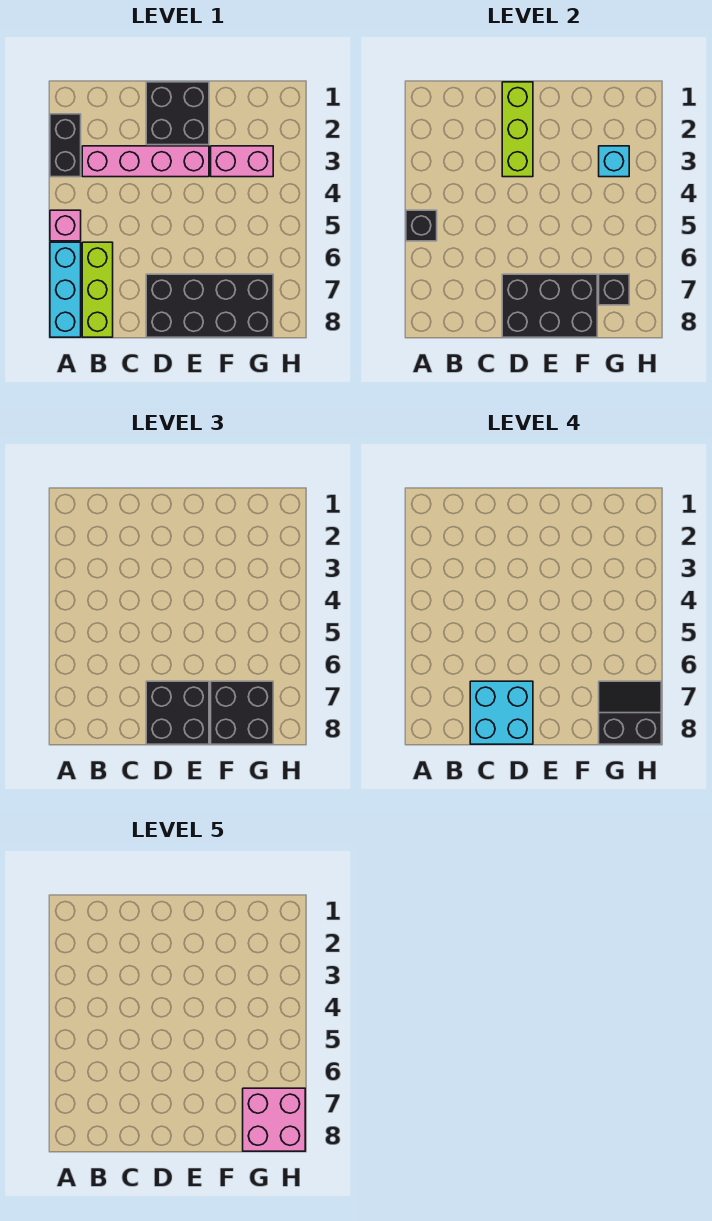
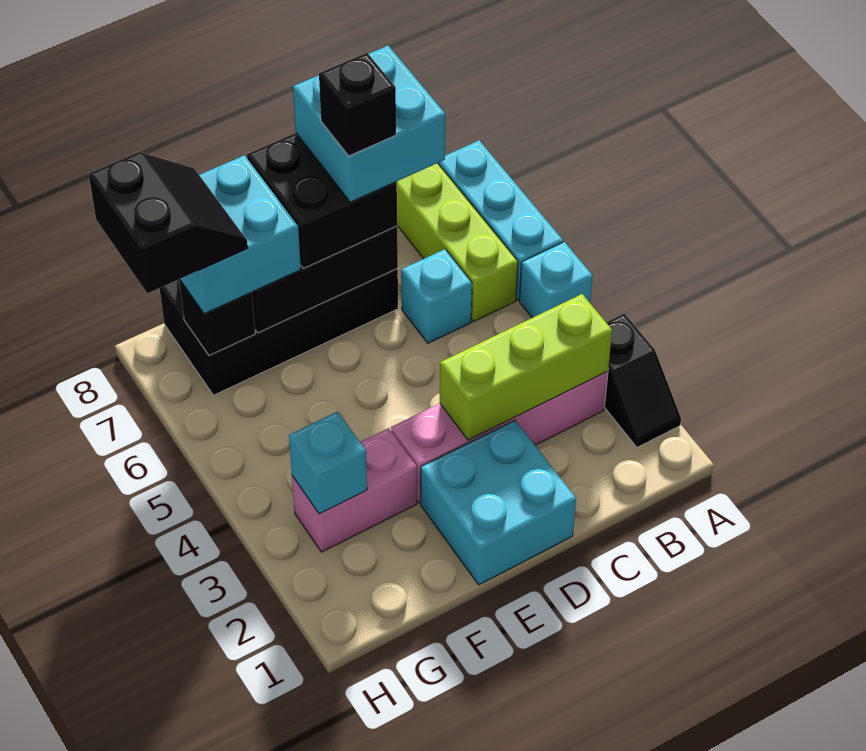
black brick A2:A3 level 1 -> black slope A2:A3 level 1 top 3
pink brick A5 level 1 -> cyan brick A5 level 1
black brick A5 level 2 -> black brick D7 level 5
none -> cyan brick C6 level 1
black brick D1:E2 level 1 -> cyan brick D1:E2 level 1
lime brick D1:D3 level 2 -> lime brick B3:D3 level 2
black brick F7:G8 level 3 -> cyan brick F7:G8 level 3
black slope G7:H8 level 4 top 8 -> black slope G7:H8 level 4 top H
pink brick G7:H8 level 5 -> none

